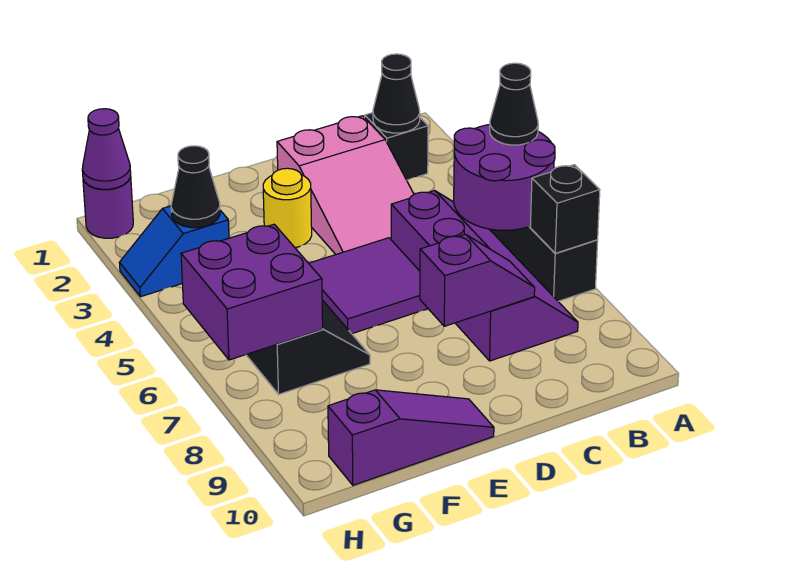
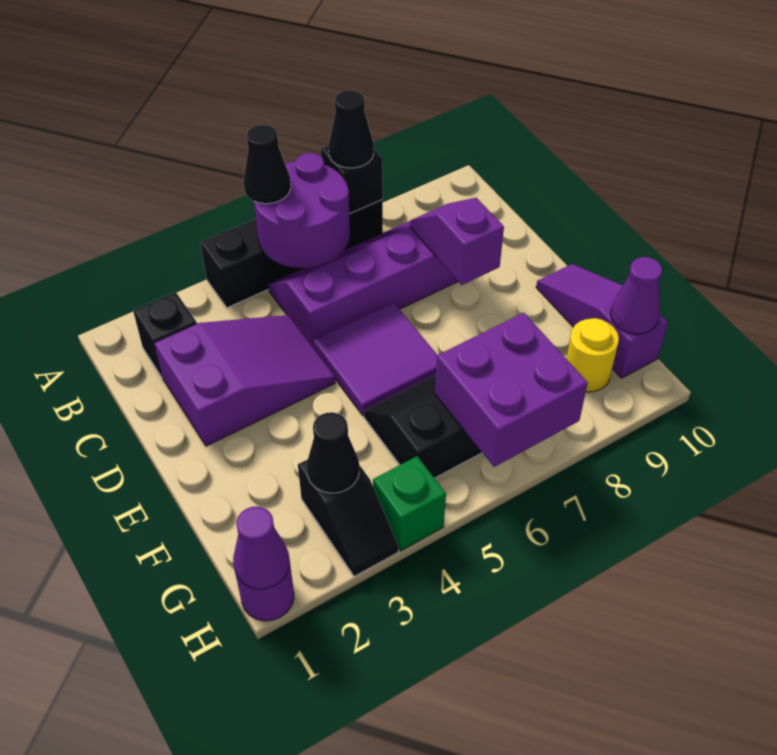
black cone B2 level 2 -> black cone A7 level 3
pink slope C2:D4 level 1 top 2 -> purple slope C2:D4 level 1 top 2
yellow round brick E3 level 1 -> yellow round brick G9 level 1
blue slope G3:H3 level 1 top G -> black slope G3:H3 level 1 top G
none -> purple cone G10 level 2
none -> green brick H4 level 1

